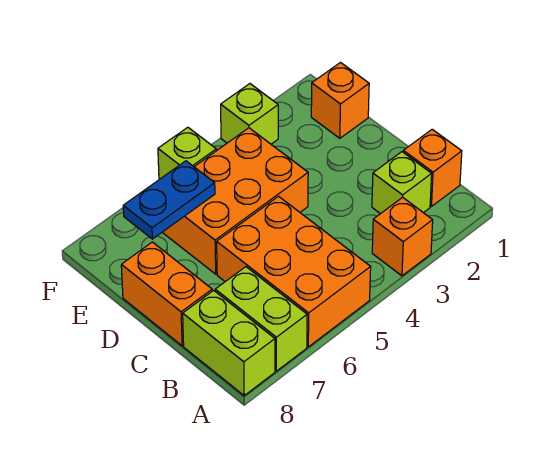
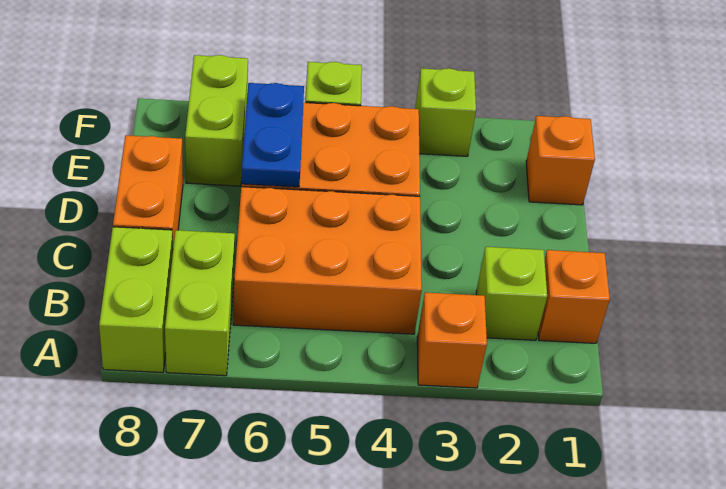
orange brick A5:C6 level 1 -> orange brick B4:C6 level 1
blue plate E6:E7 level 2 -> blue plate D6:E6 level 2
none -> lime brick E7:F7 level 1

